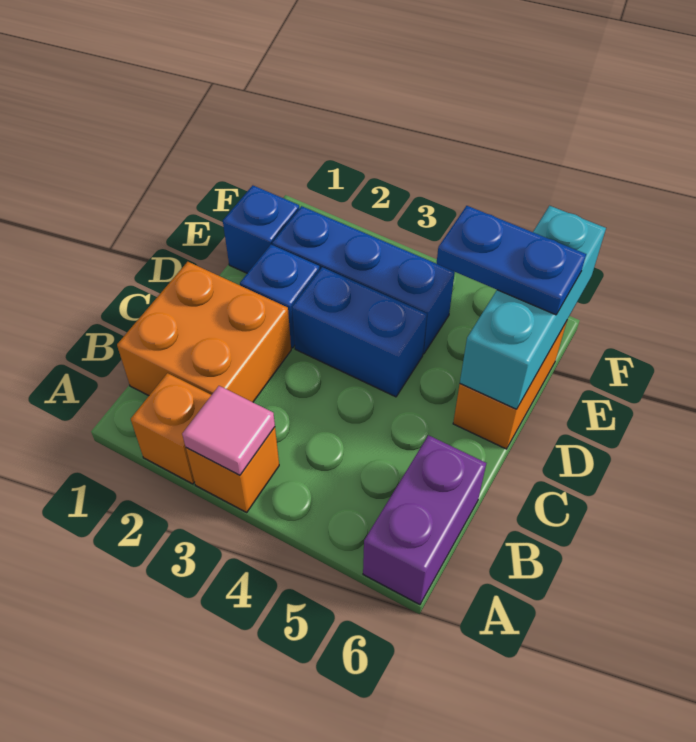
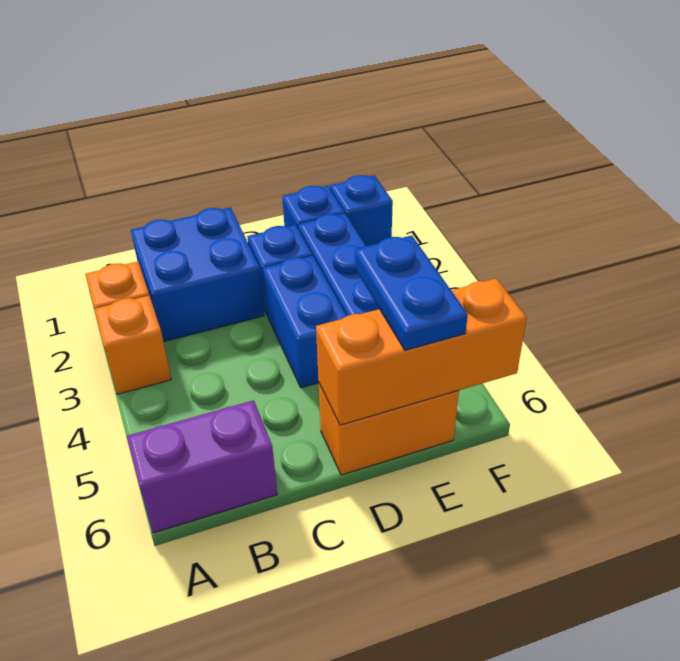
pink tile A3 level 2 -> none
orange brick B1:C2 level 1 -> blue brick B1:C2 level 1
cyan brick D6:F6 level 2 -> orange brick D6:F6 level 2
none -> blue brick F1 level 1

